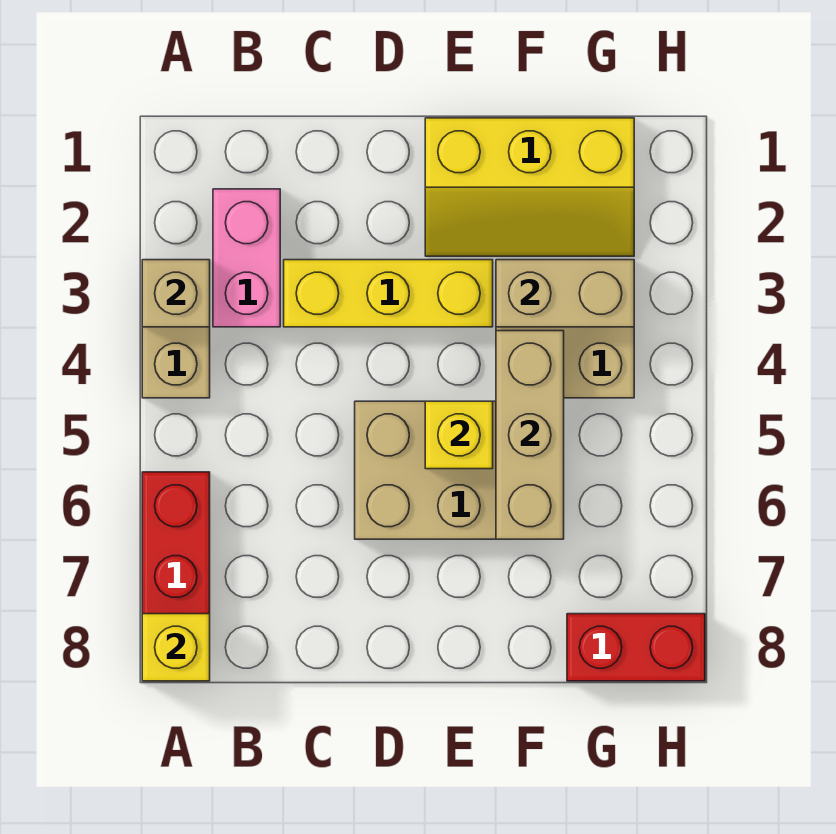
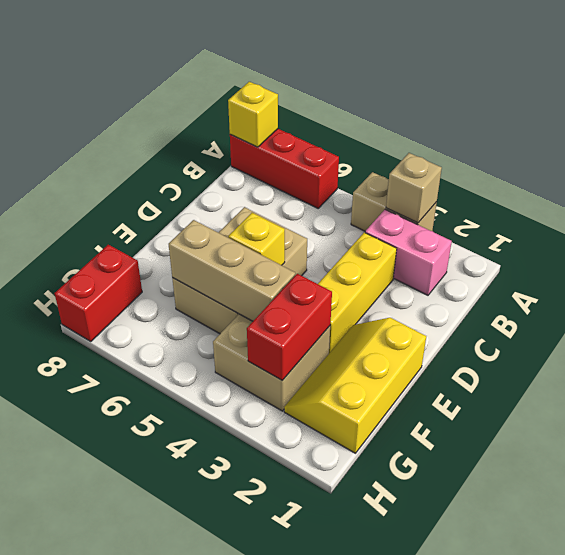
tan brick F3:G3 level 2 -> red brick F3:G3 level 2

